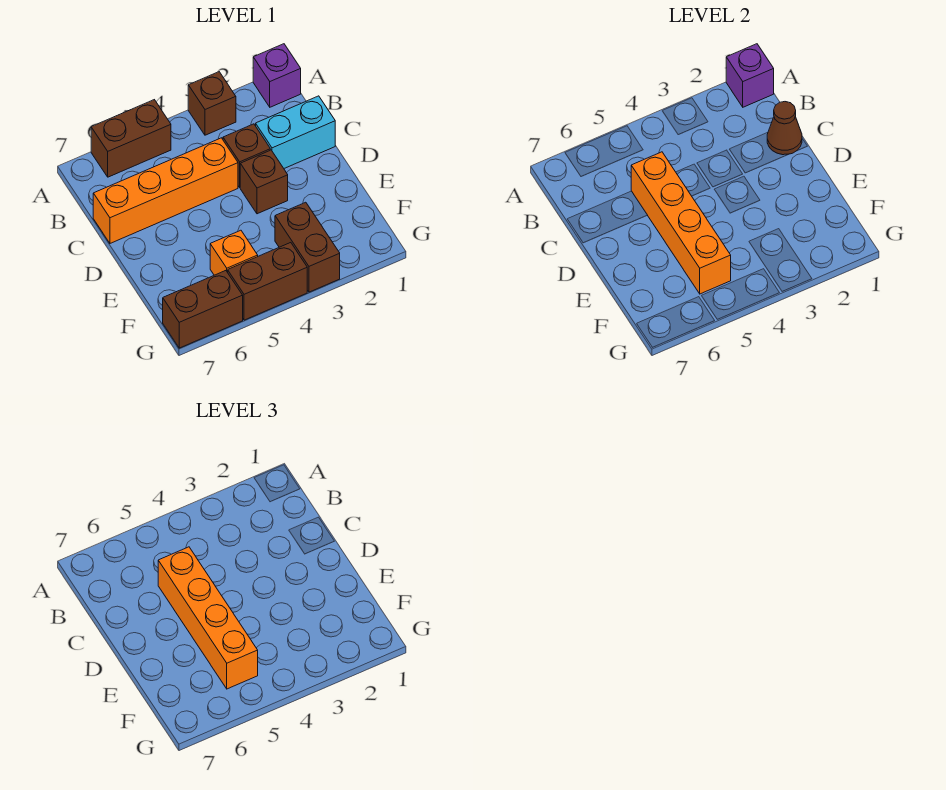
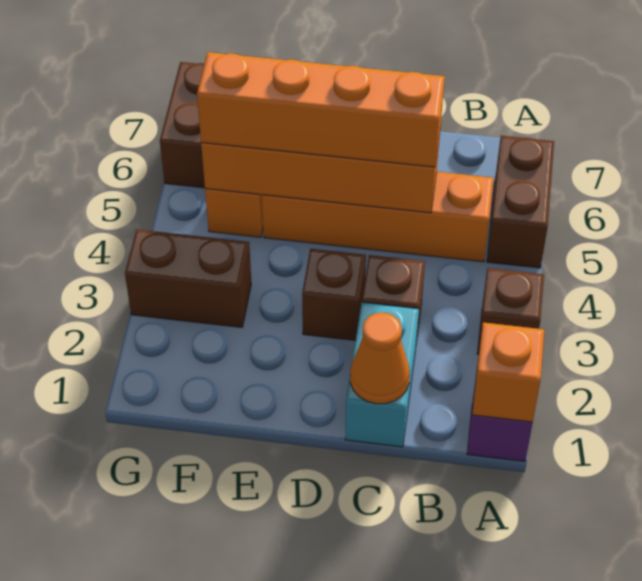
purple brick A1 level 2 -> orange brick A1 level 2
brown cone C1 level 2 -> orange cone C1 level 2
orange brick C4:C7 level 1 -> orange brick B5:E5 level 1
brown brick G4:G5 level 1 -> none

